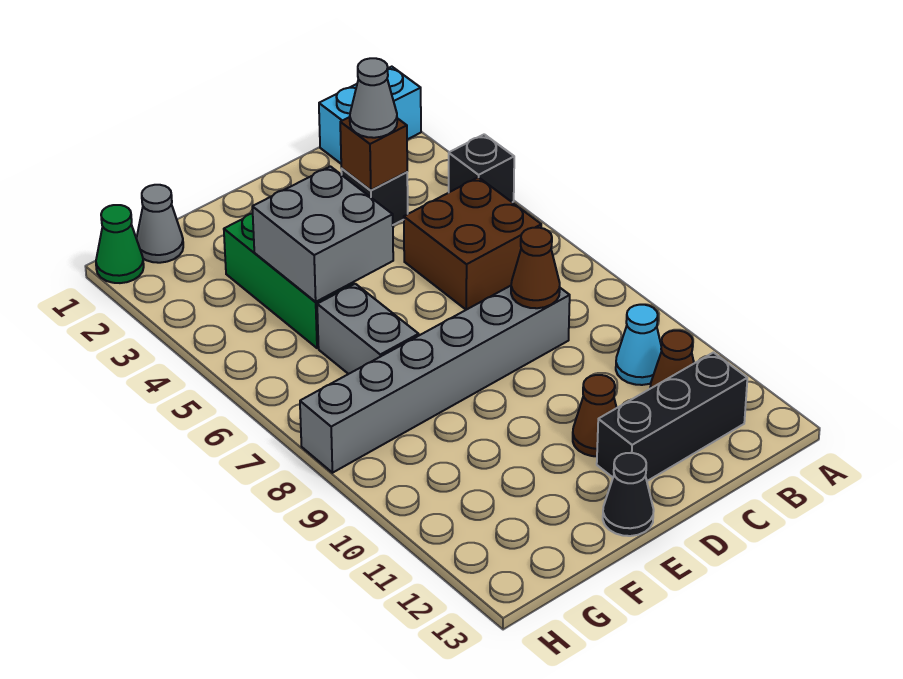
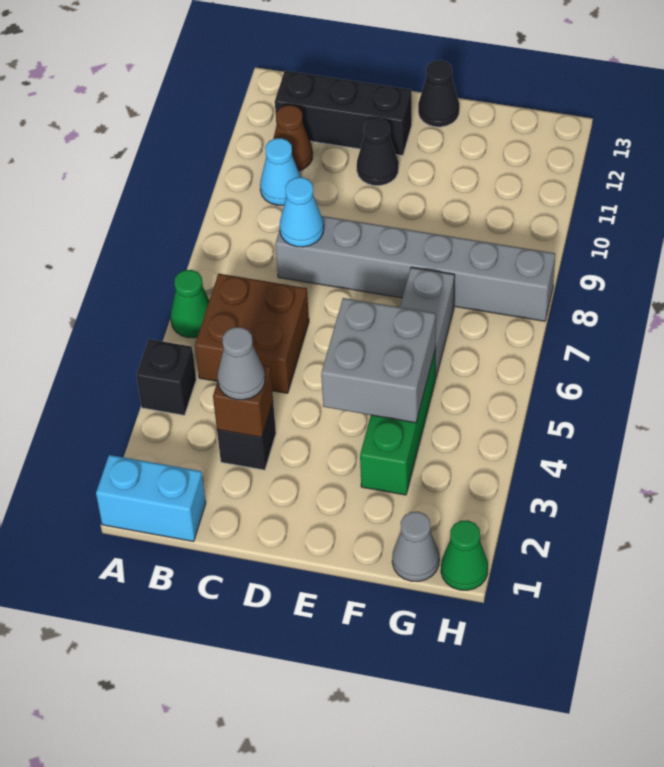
none -> green cone A6 level 1
brown cone C8 level 2 -> cyan cone C8 level 2
brown cone D11 level 1 -> black cone D11 level 1

